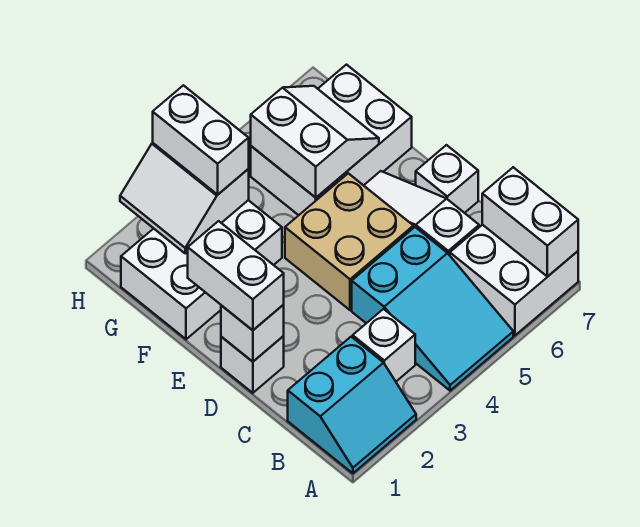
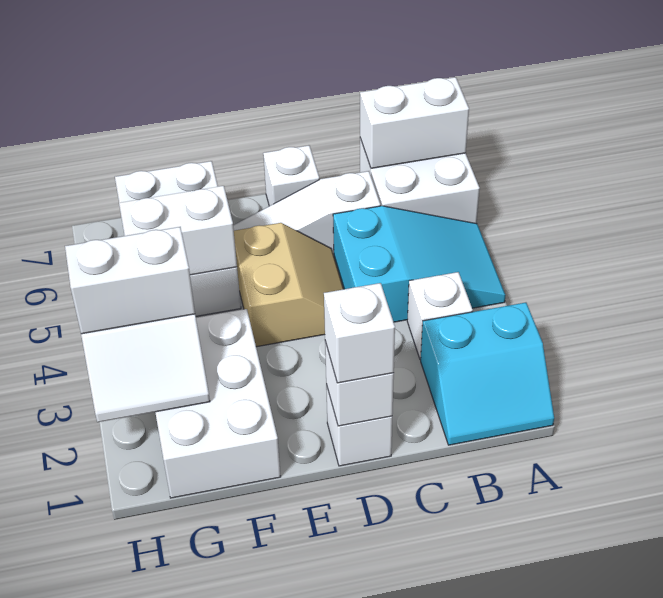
cyan slope A1:B2 level 1 top B -> cyan slope A1:B2 level 1 top 2
white brick D1:E1 level 3 -> white brick D1 level 3
tan brick D4:E5 level 1 -> tan slope D4:E5 level 1 top E

